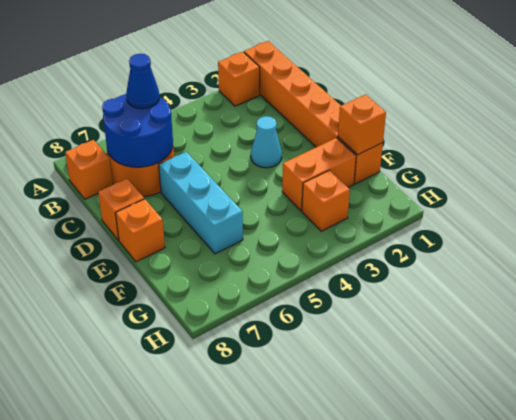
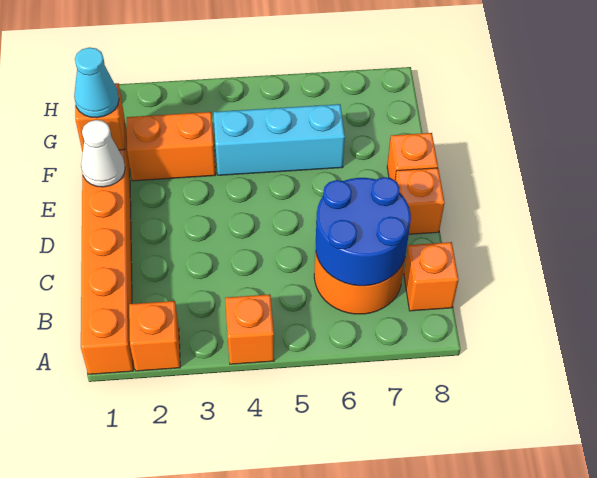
blue cone B6 level 3 -> none
cyan cone D3 level 1 -> cyan cone F1 level 3
cyan brick D6:F6 level 1 -> cyan brick F4:F6 level 1
none -> white cone E1 level 2
orange brick G3 level 1 -> orange brick A4 level 1

